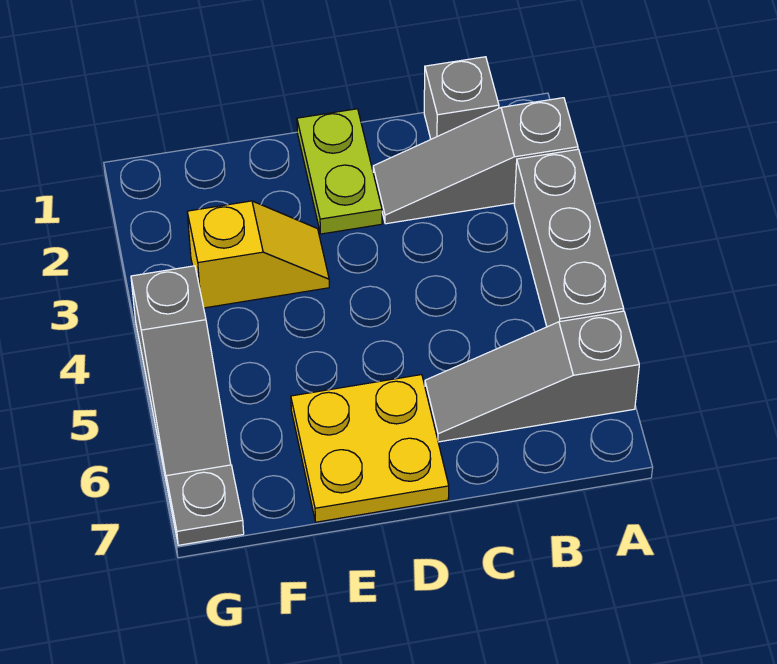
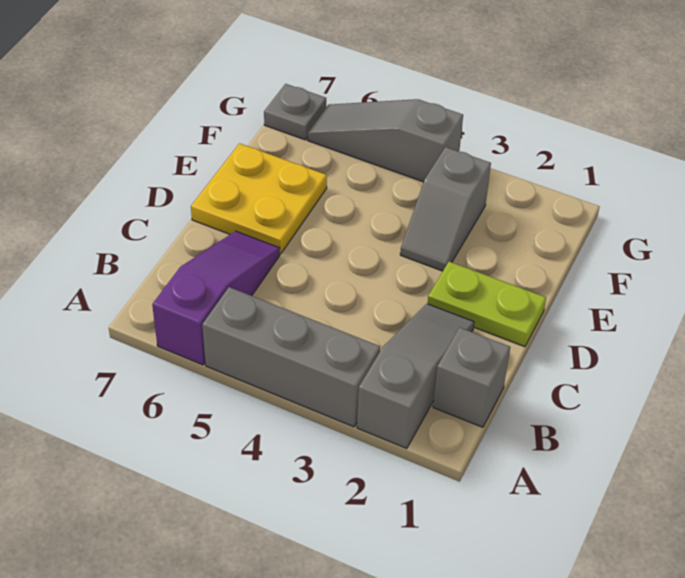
grey slope A6:C6 level 1 top A -> purple slope A6:C6 level 1 top A
yellow slope E3:F3 level 1 top F -> grey slope E3:F3 level 1 top F

